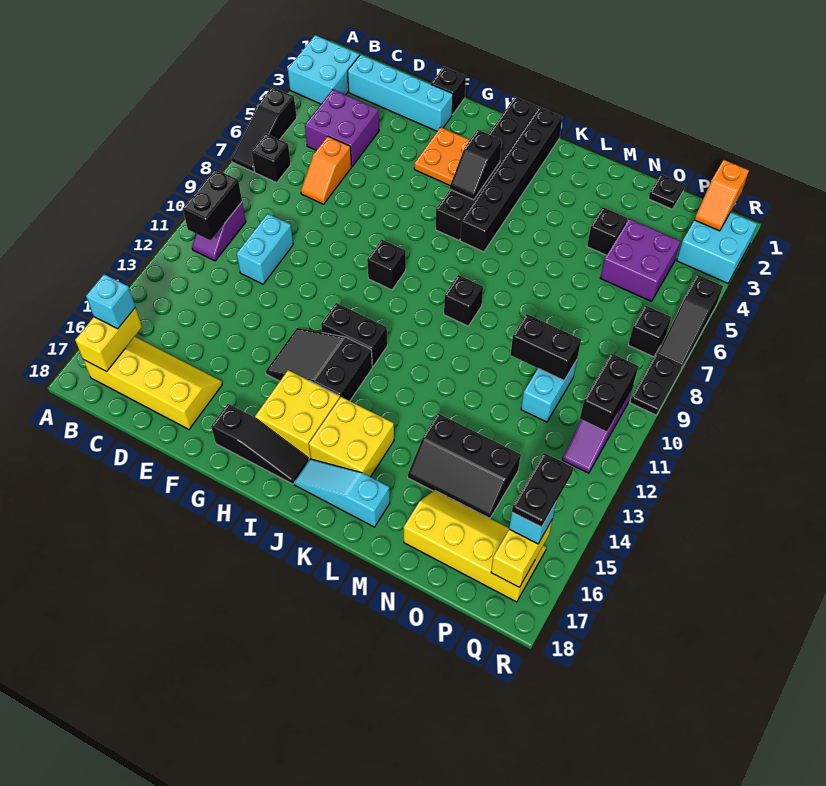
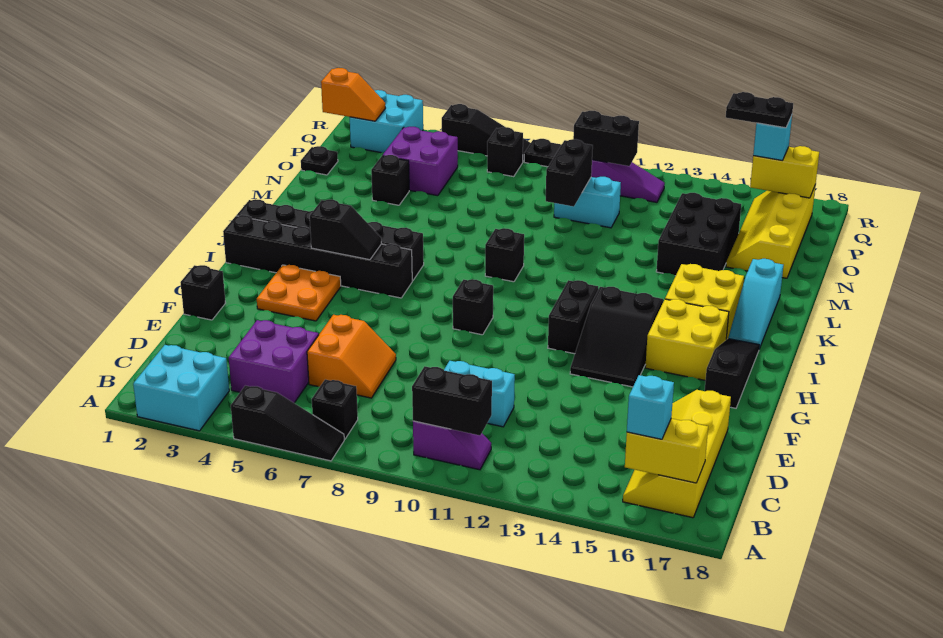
cyan brick C2:F2 level 1 -> none
orange slope D6:D7 level 1 top 6 -> orange slope D6:E7 level 1 top 6
black slope M14:O15 level 1 top 14 -> black brick M14:O15 level 1

